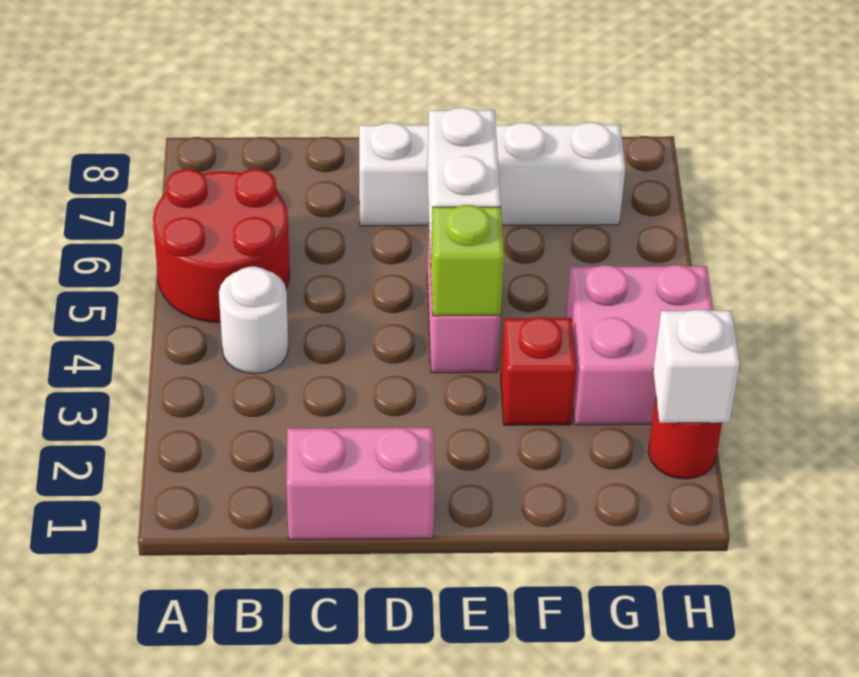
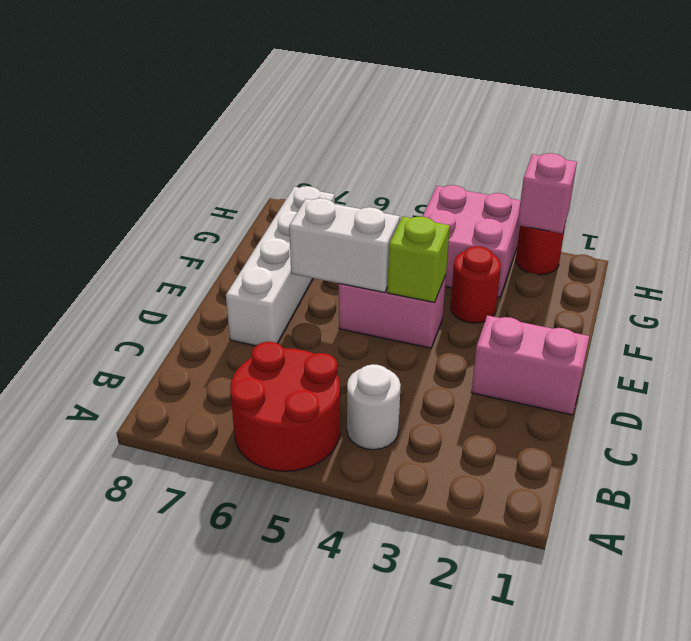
pink brick C1:D1 level 1 -> pink brick D1:D2 level 1
red brick F3 level 1 -> red round brick F3 level 1
white brick H2 level 2 -> pink brick H2 level 2

